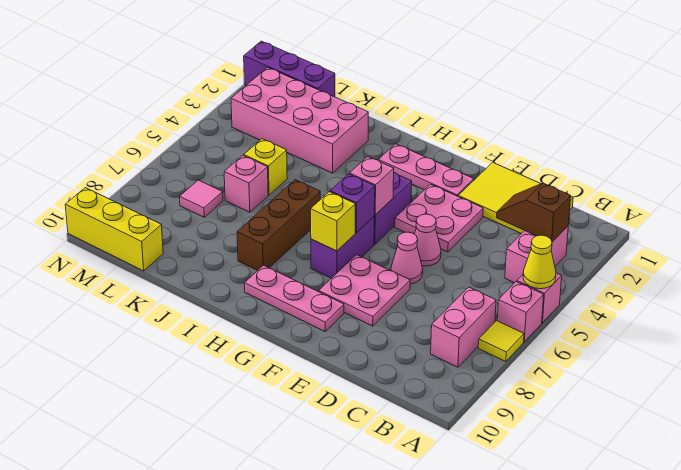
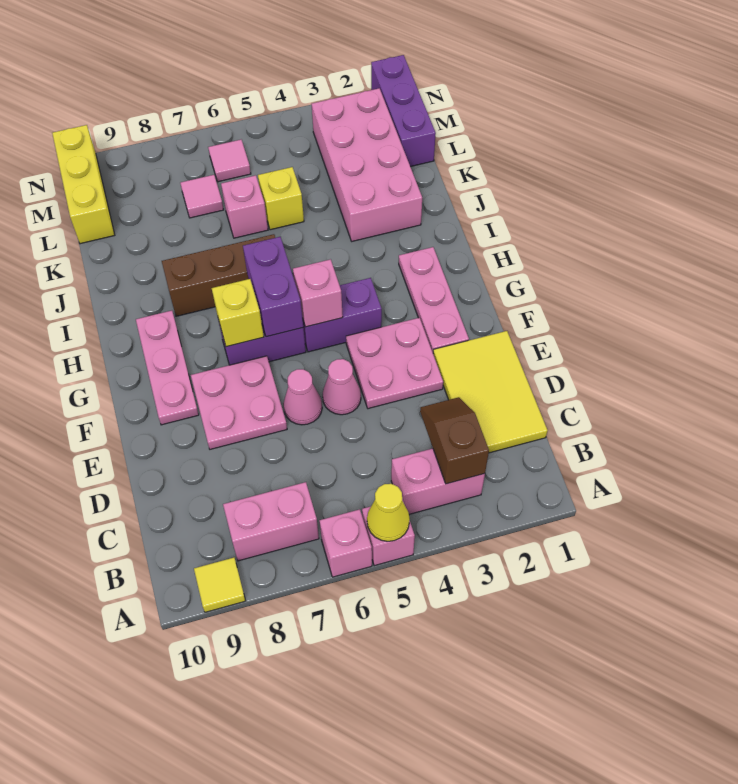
yellow tile A7 level 1 -> yellow tile A9 level 1
purple brick G6 level 2 -> purple brick G6:H6 level 2
none -> pink tile M6 level 1

